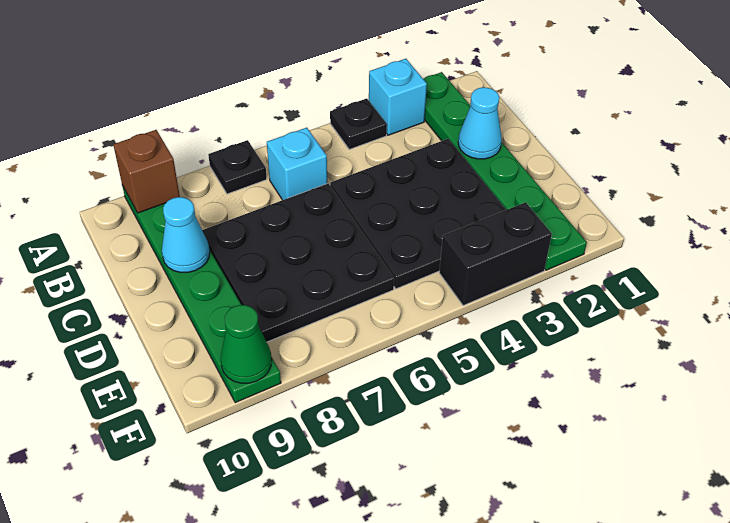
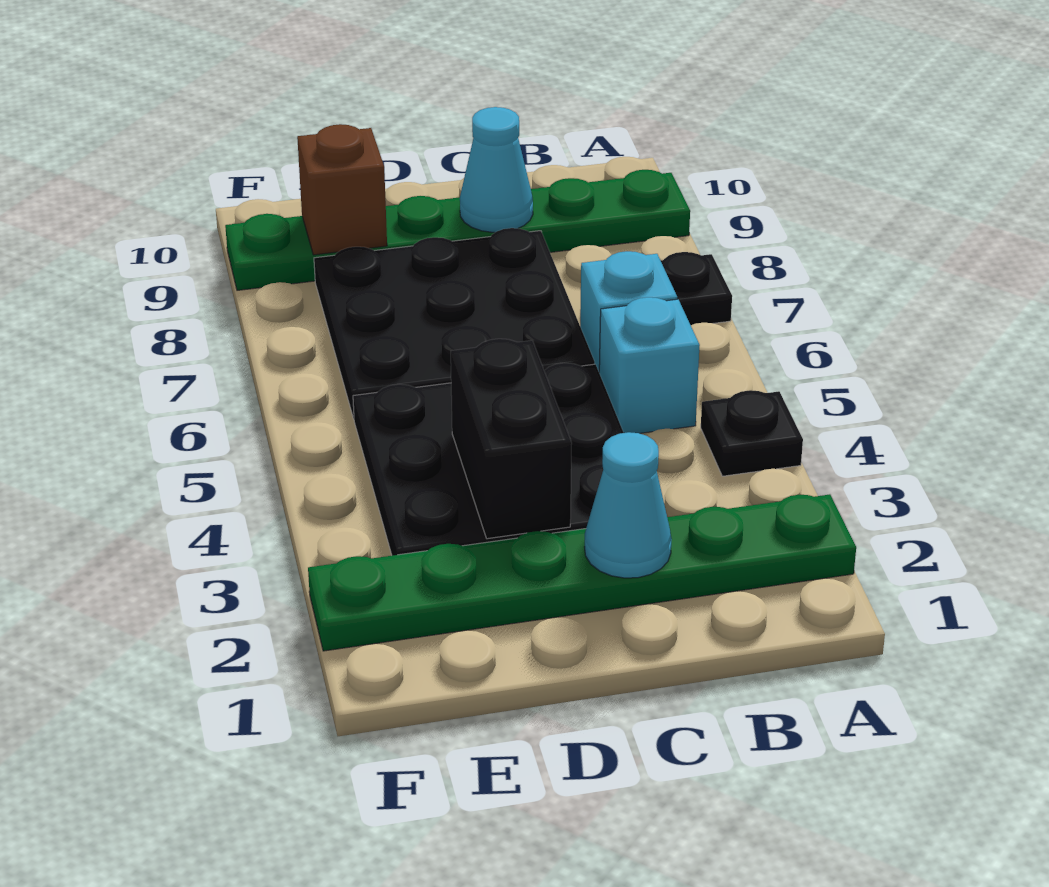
cyan brick A3 level 1 -> cyan brick B5 level 1
brown brick A9 level 2 -> brown brick E9 level 2
black brick F3:F4 level 1 -> black brick D3:D4 level 2
green cone F9 level 2 -> none

